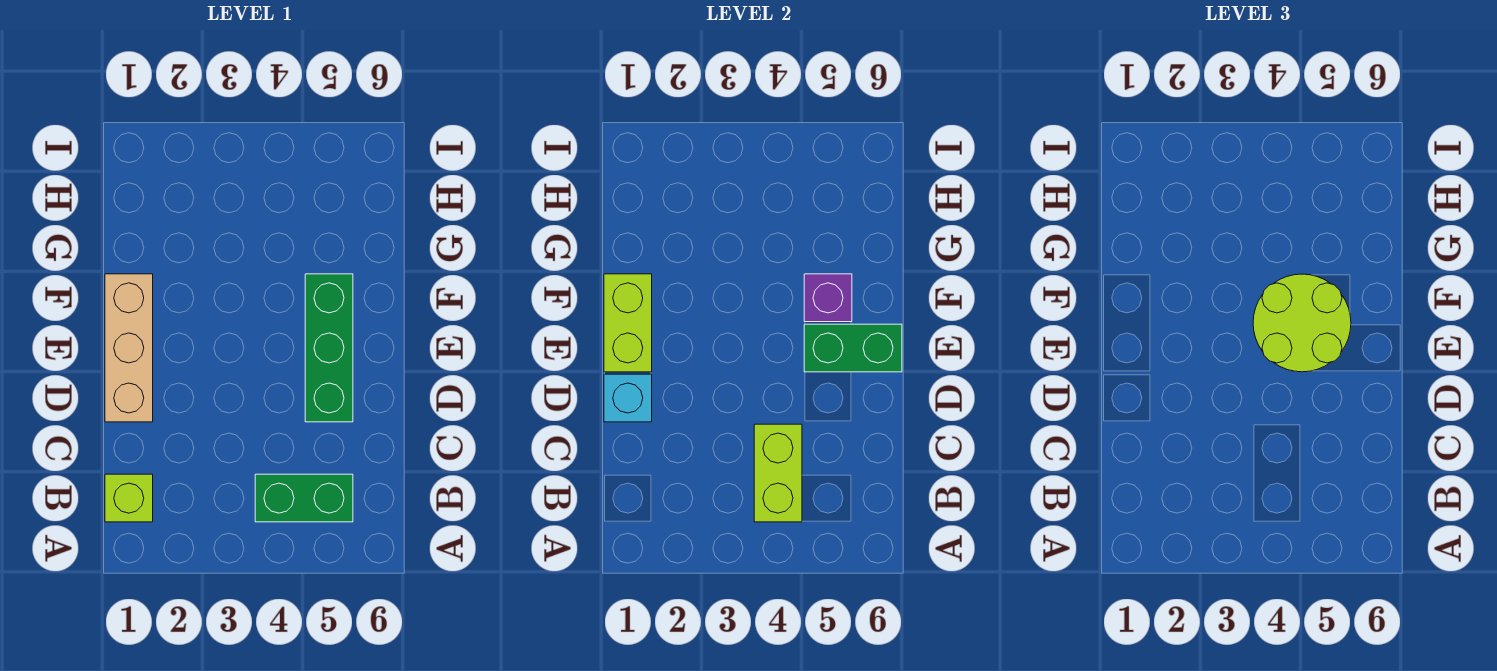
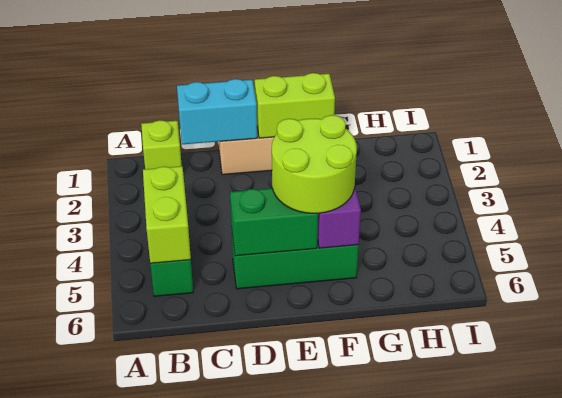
lime brick B4:C4 level 2 -> lime brick B4:B5 level 2
cyan brick D1 level 2 -> cyan brick C1:D1 level 2
green brick E5:E6 level 2 -> green brick D5:E5 level 2

